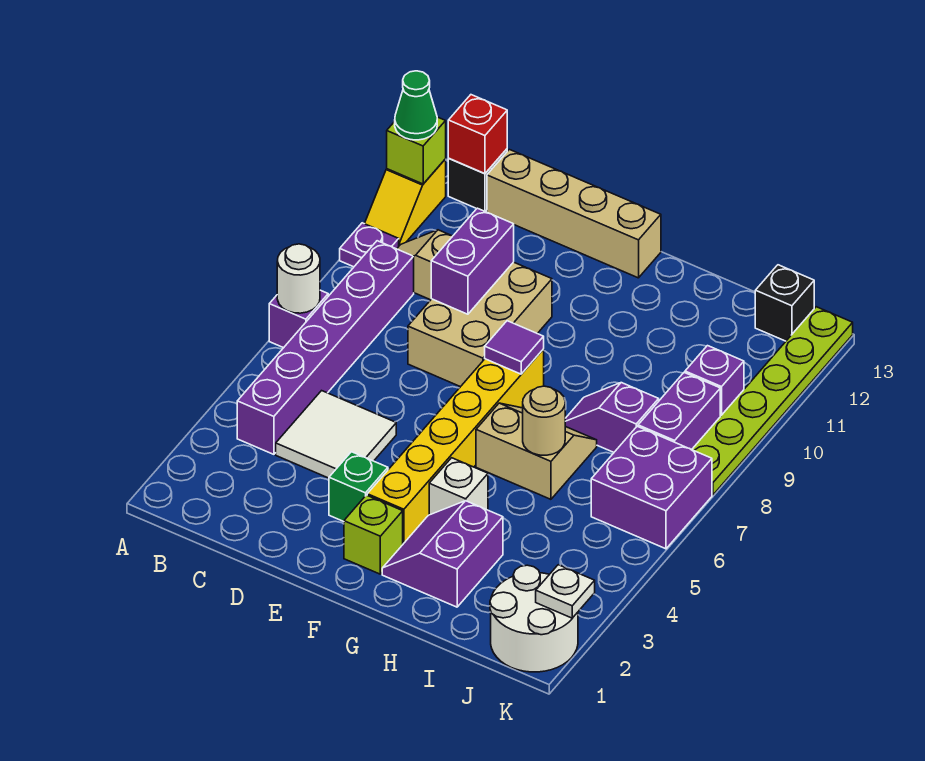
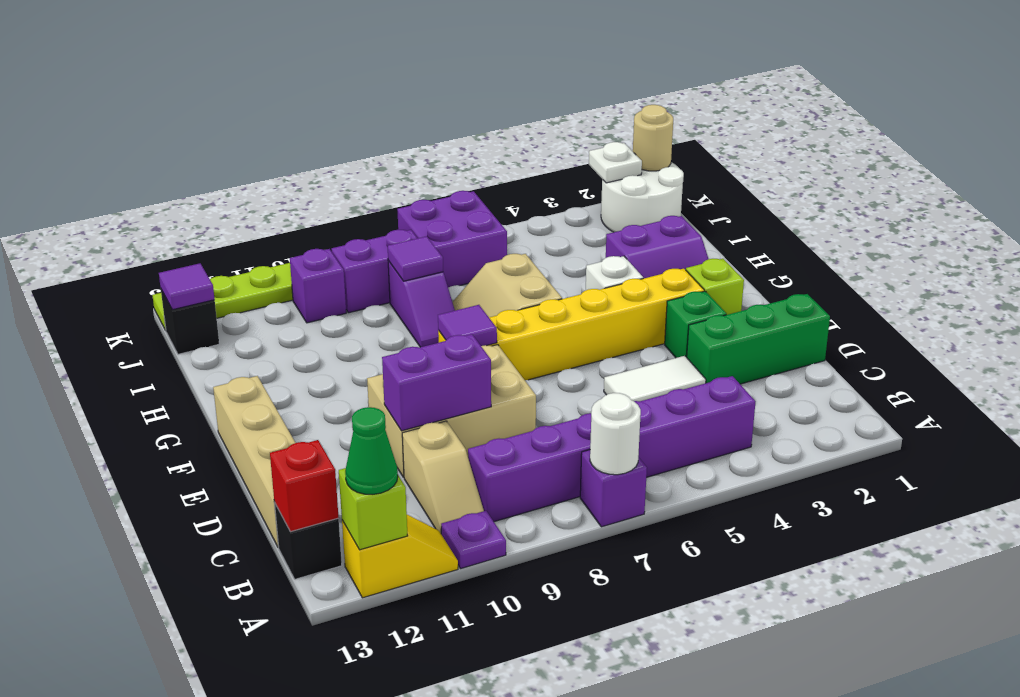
white tile C4:D5 level 1 -> white tile D4:D5 level 1
none -> green brick D1:D3 level 1
tan round brick H6 level 2 -> tan round brick K1 level 2
none -> purple tile I8 level 2
none -> purple tile J13 level 2

